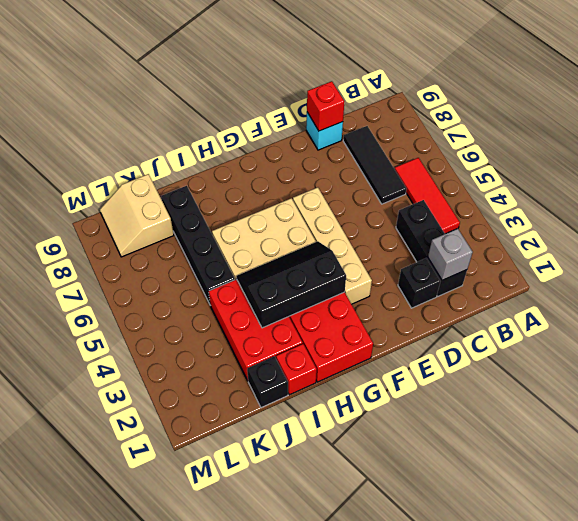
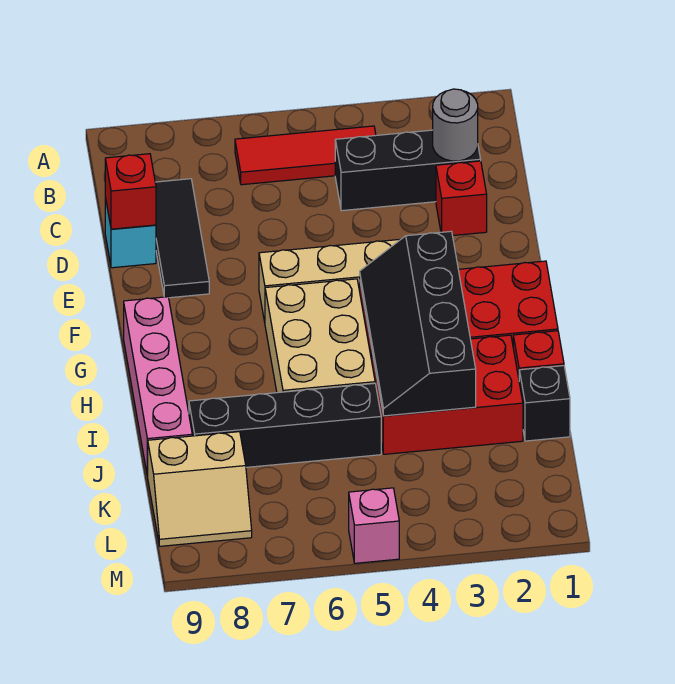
grey brick C2 level 2 -> grey round brick C2 level 2
black tile C6:C8 level 1 -> black tile C8:E8 level 1
black brick D2 level 1 -> red brick D2 level 1
black slope G3:I4 level 2 top 3 -> black slope G3:J4 level 2 top 3
none -> pink brick G9:J9 level 1
none -> pink brick M5 level 1

